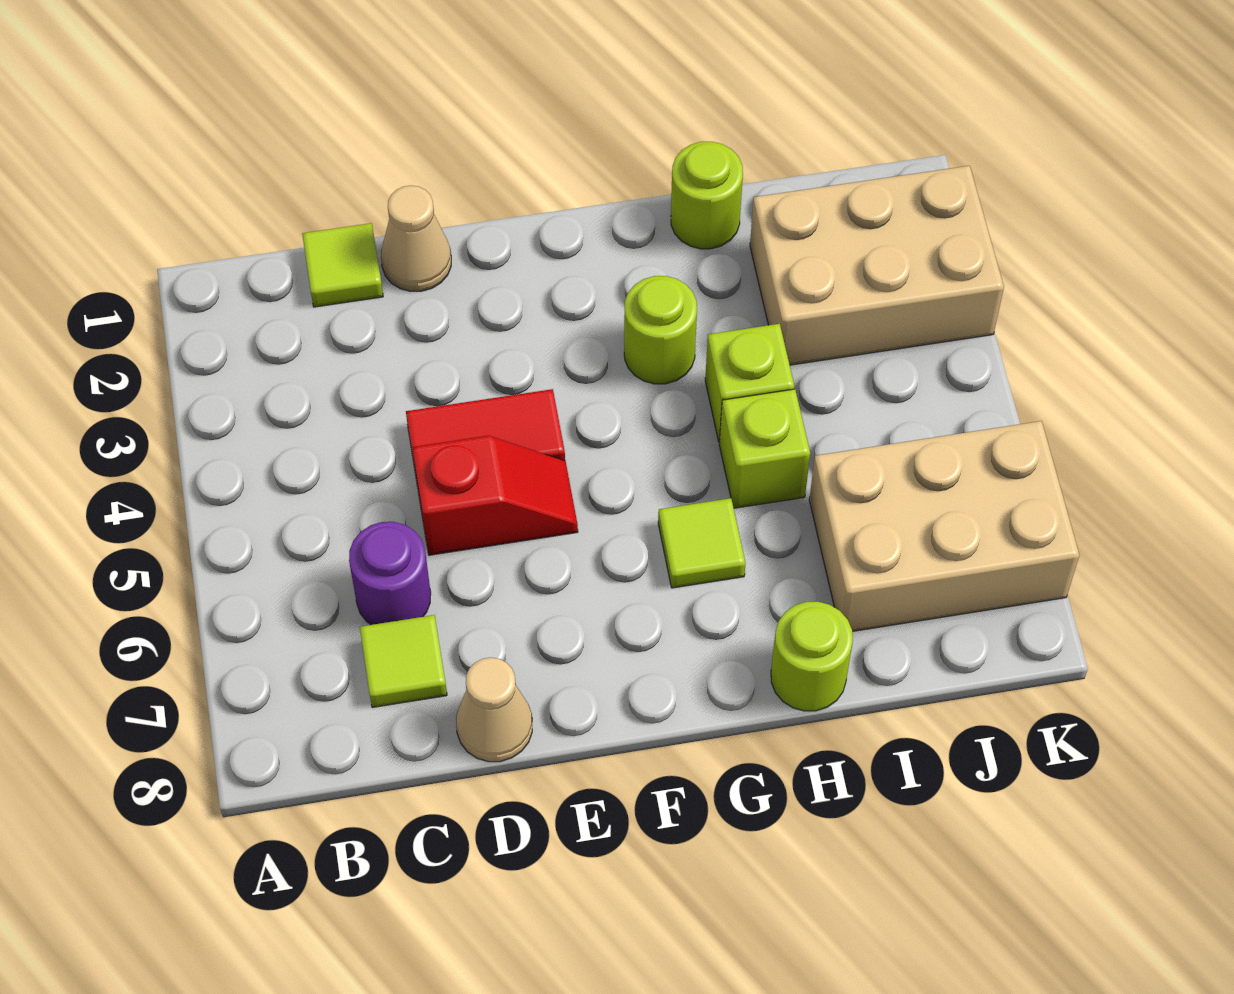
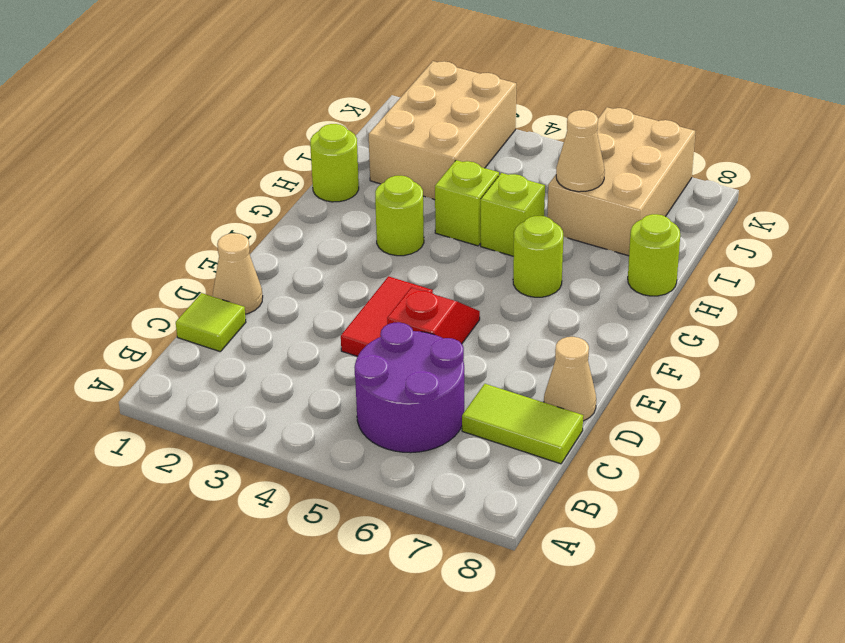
purple round brick C6 level 1 -> purple round brick B5:C6 level 1
lime tile C7 level 1 -> lime tile C7:C8 level 1
lime tile G6 level 1 -> lime round brick G6 level 1
none -> tan cone I6 level 2

